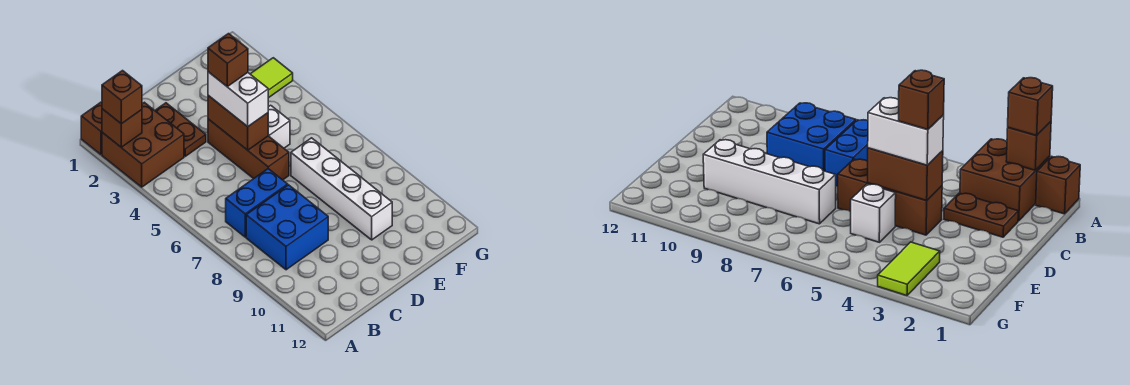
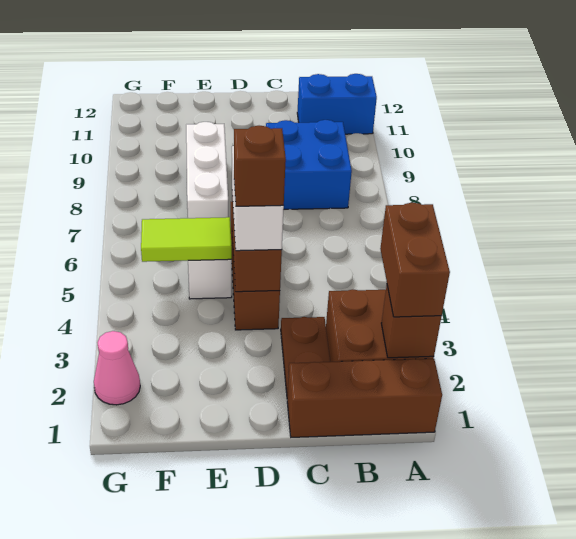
brown brick A1 level 1 -> brown brick A1:C1 level 1
brown brick A2 level 3 -> brown brick A2:A3 level 3
blue brick B7:C7 level 1 -> blue brick A11:B11 level 1
white brick E7:E10 level 1 -> white brick E7:E9 level 1
lime tile F3:G3 level 1 -> lime tile E5:F5 level 2
none -> pink cone G2 level 1

